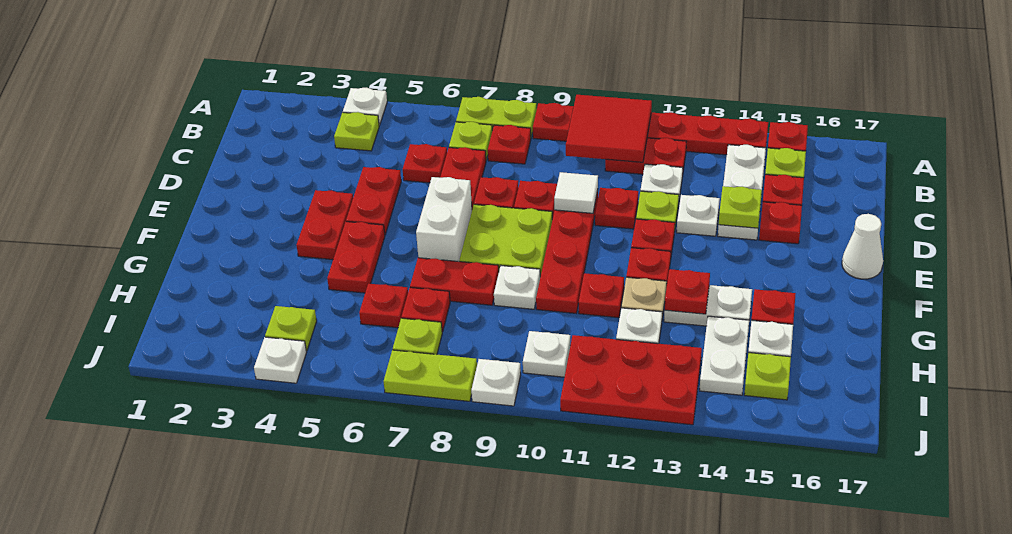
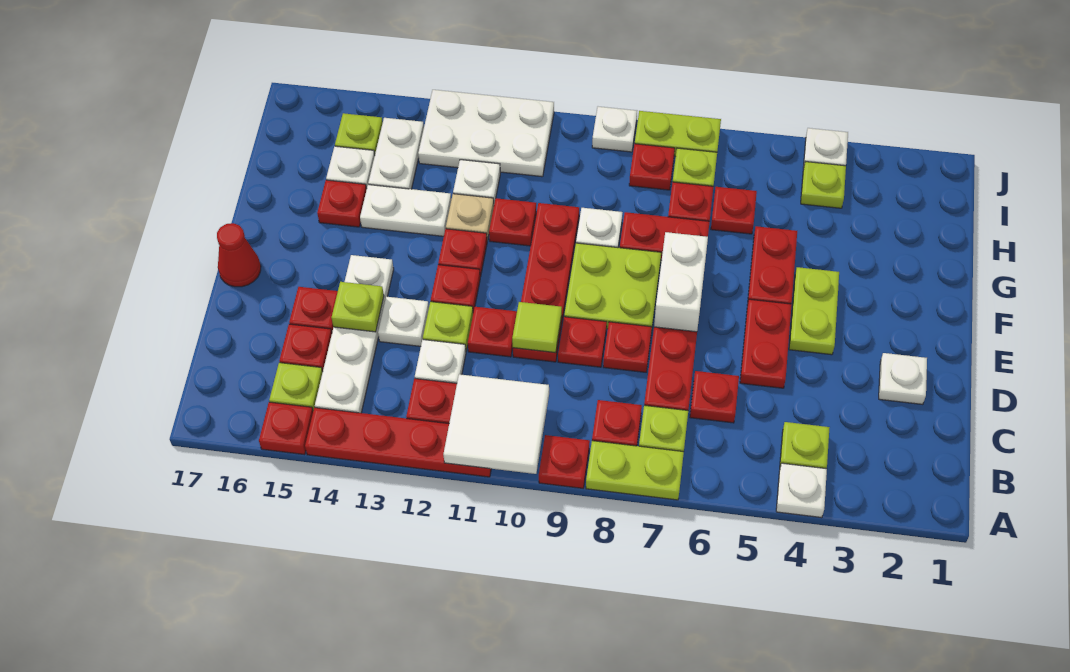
red tile A10:B11 level 2 -> white tile A10:B11 level 2
white plate B14:D14 level 1 -> white plate B14:E14 level 1
white tile D10 level 2 -> lime tile D10 level 2
red plate E4:F4 level 1 -> lime plate E4:F4 level 1
white cone E17 level 1 -> red cone E17 level 1
red plate G13 level 2 -> red plate I8 level 1
white plate I10 level 1 -> white plate D2 level 1
red plate I11:J13 level 1 -> white plate I11:J13 level 1

